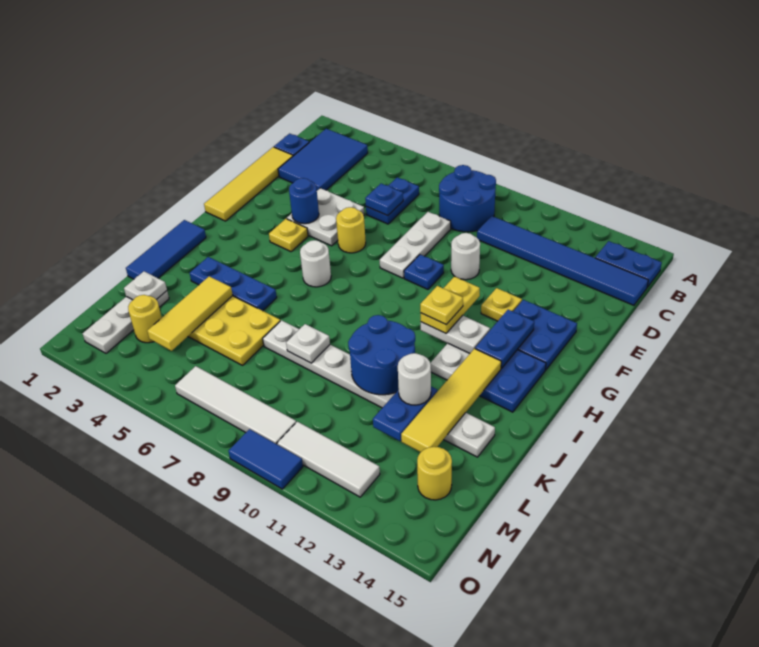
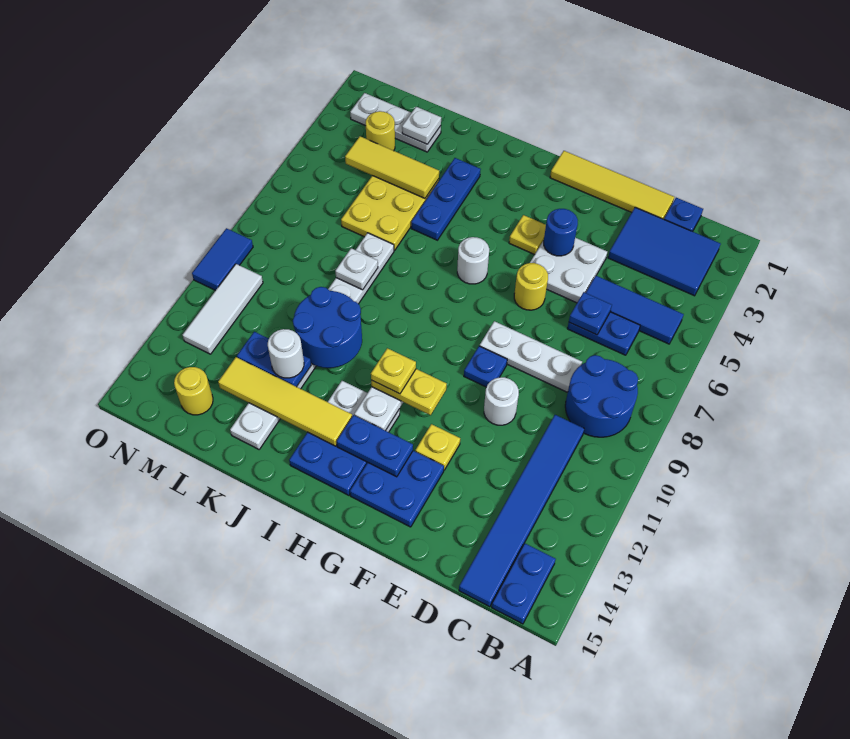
blue tile I1:K1 level 1 -> blue tile B5:D5 level 1
white tile N6:N9 level 1 -> none

